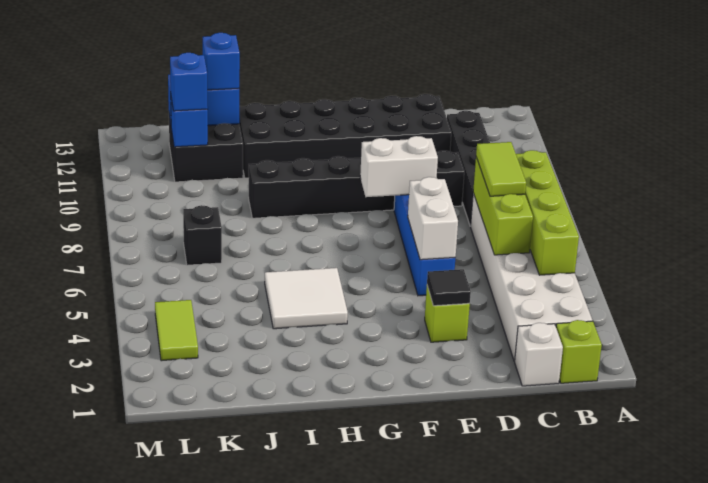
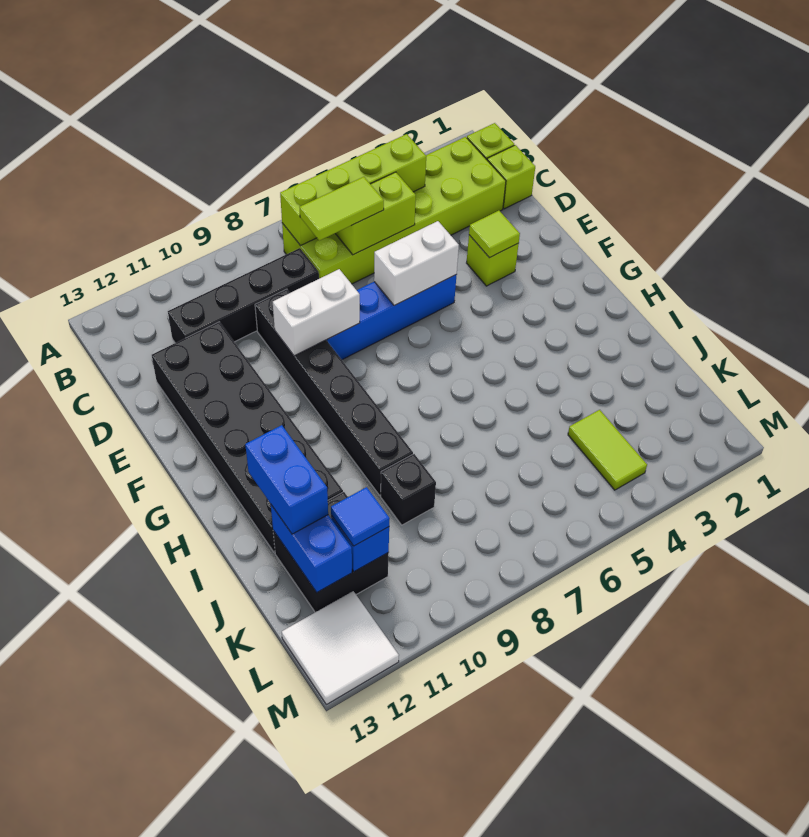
white brick B2:C7 level 1 -> lime brick B2:C7 level 1
white brick C1 level 1 -> lime brick C1 level 1
lime brick C5:C7 level 2 -> lime brick C5:C6 level 2
black tile E3 level 2 -> lime tile E3 level 2
white brick E8:F8 level 2 -> white brick E8:E9 level 2
white tile H4:I5 level 1 -> white tile L12:M13 level 1
blue brick J12 level 3 -> blue brick I12:J12 level 3
black brick K7 level 1 -> black brick J9 level 1
blue brick K11 level 3 -> blue tile K11 level 3
lime tile L3:L4 level 1 -> lime tile K4:L4 level 1

